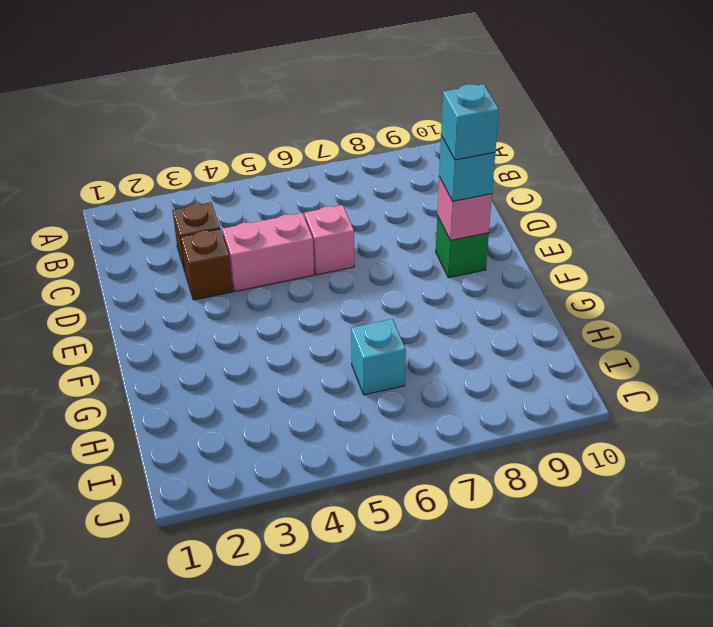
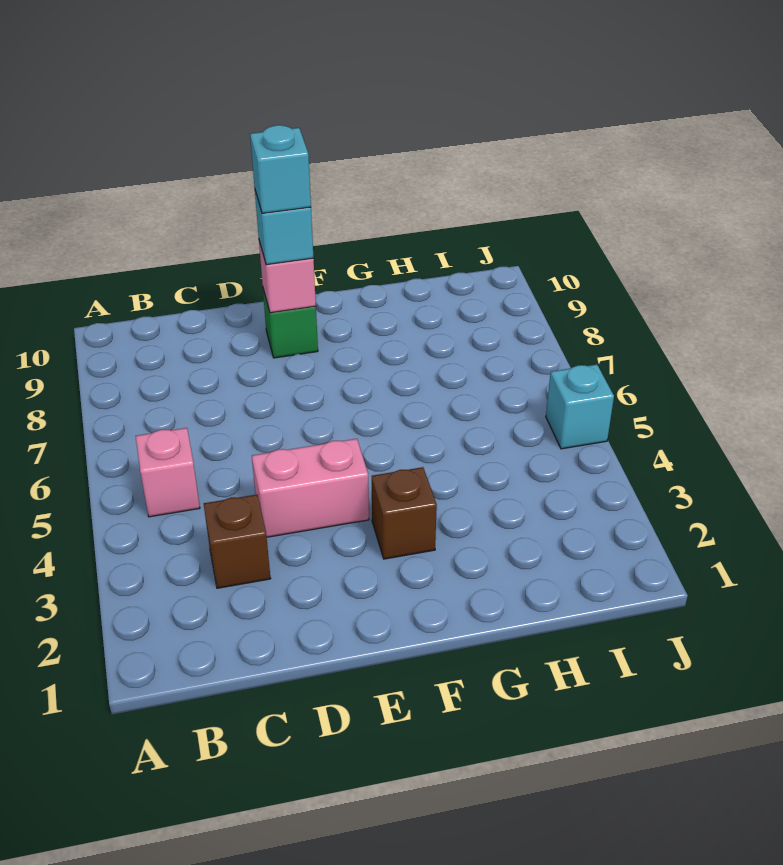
brown brick D3 level 1 -> brown brick F3 level 1
pink brick D4:D5 level 1 -> pink brick D4:E4 level 1
pink brick D6 level 1 -> pink brick B5 level 1
cyan brick H6 level 1 -> cyan brick J5 level 1

